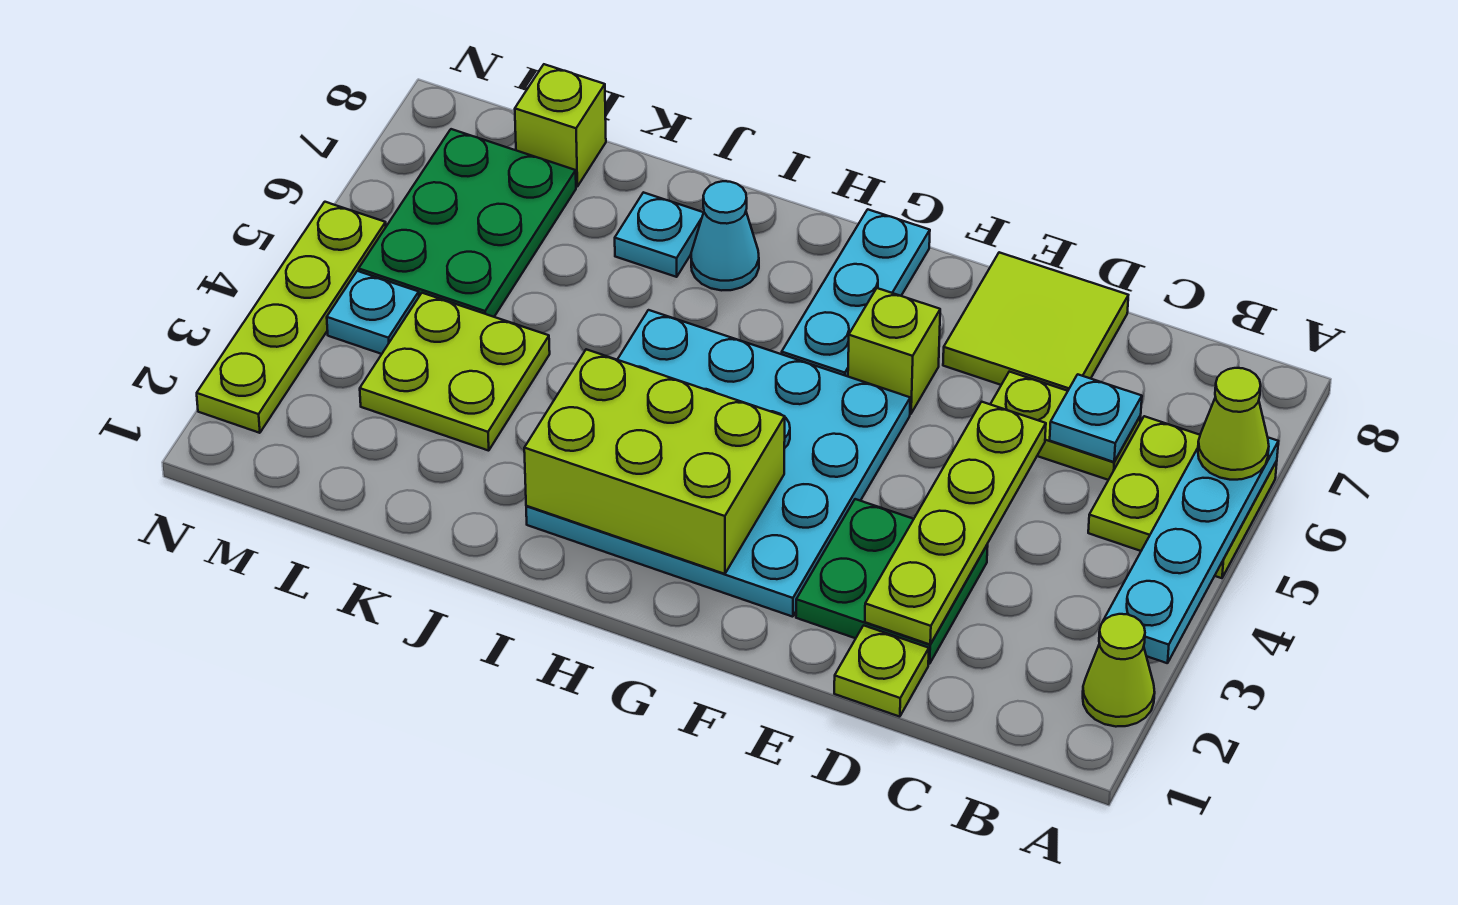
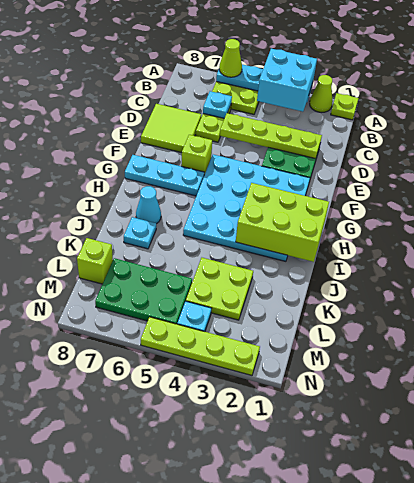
none -> cyan brick A3:B4 level 3
lime plate D1 level 1 -> lime plate A1 level 1
lime brick G2:I3 level 2 -> lime brick H1:I3 level 2

